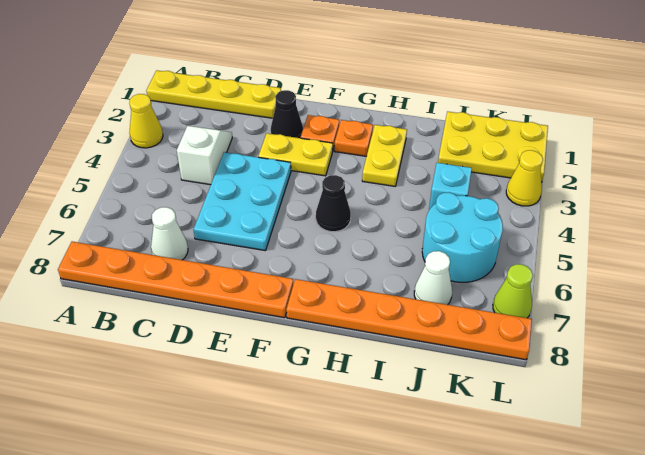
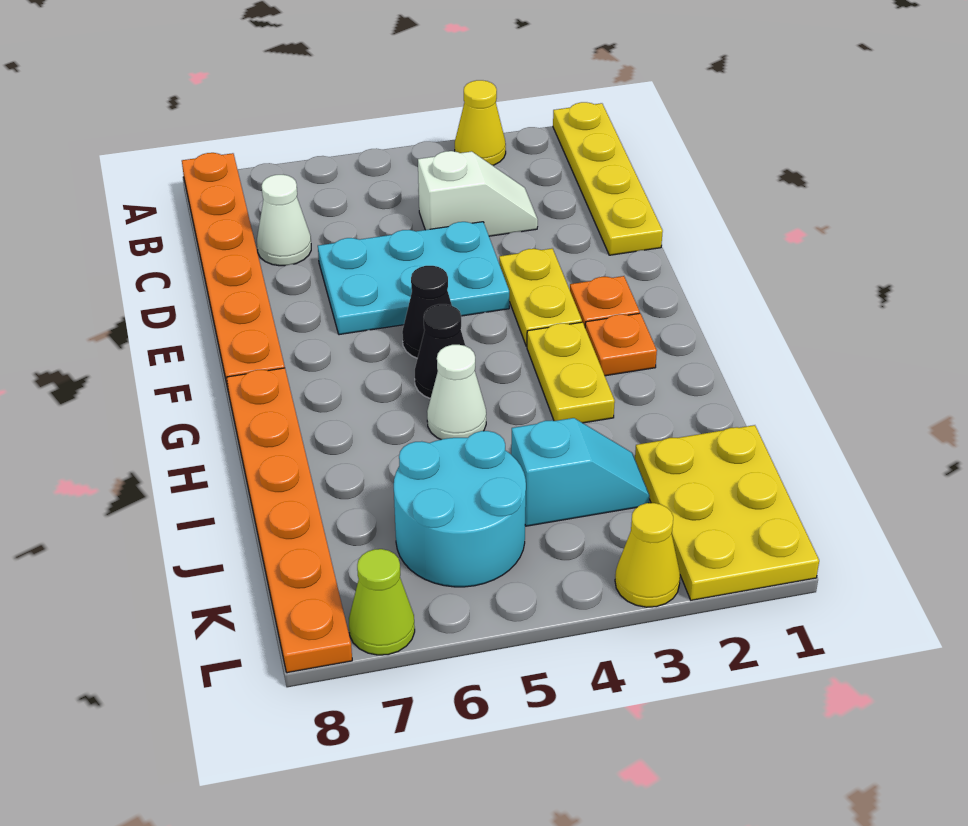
black cone E2 level 1 -> black cone F5 level 1
yellow plate H2:H3 level 1 -> yellow plate G3:H3 level 1
white cone J7 level 1 -> white cone H5 level 1

